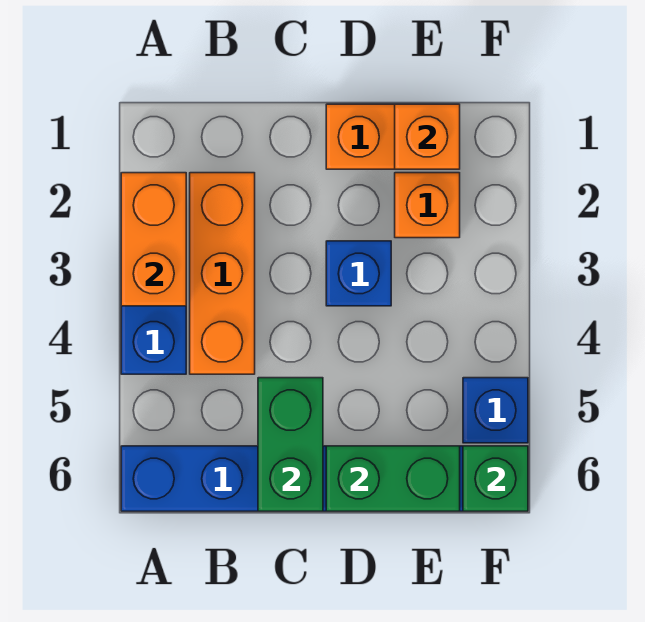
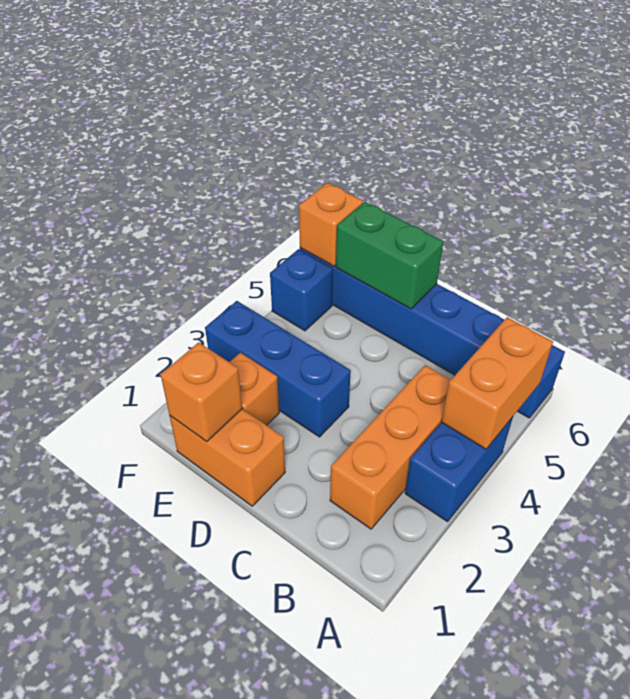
orange brick A2:A3 level 2 -> orange brick A4:A5 level 2
green brick C5:C6 level 2 -> none
blue brick D3 level 1 -> blue brick D3:F3 level 1
green brick F6 level 2 -> orange brick F6 level 2

